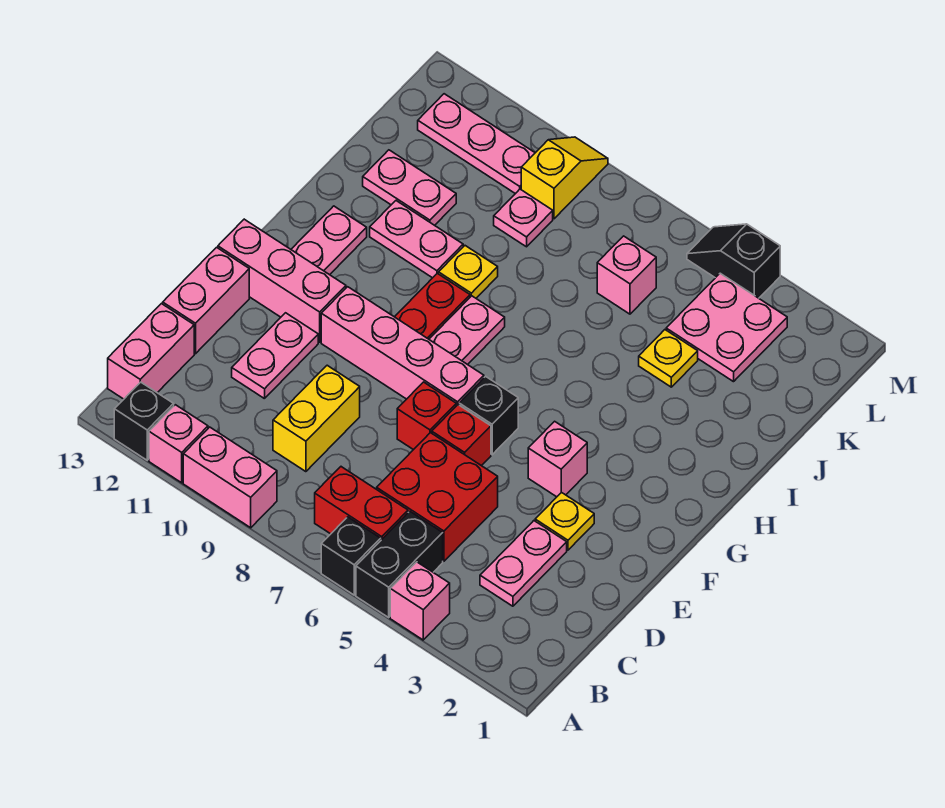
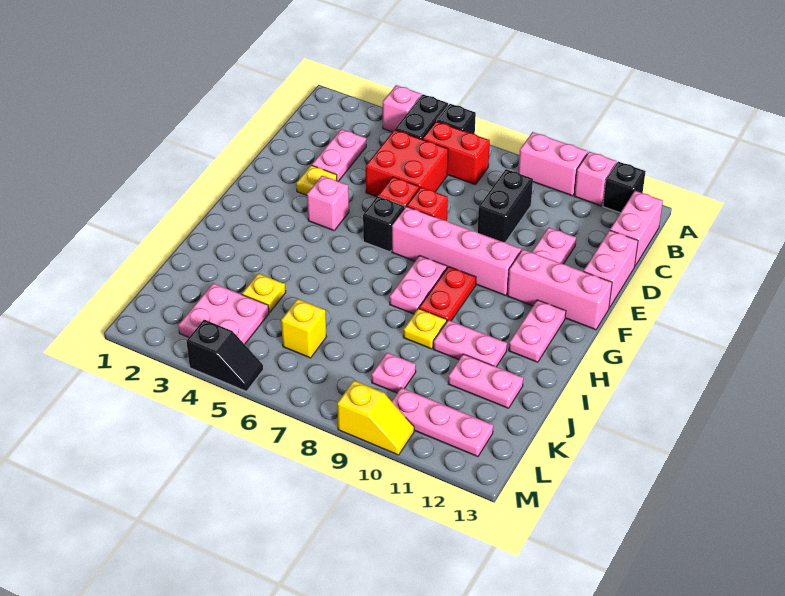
yellow brick C9:D9 level 1 -> black brick C9:D9 level 1
pink brick K6 level 1 -> yellow brick K6 level 1
yellow slope L9:M9 level 1 top L -> yellow slope M9:M10 level 1 top 9

